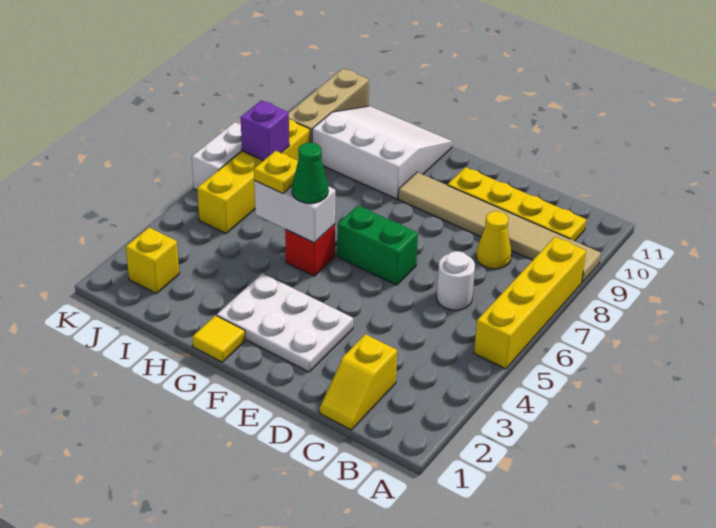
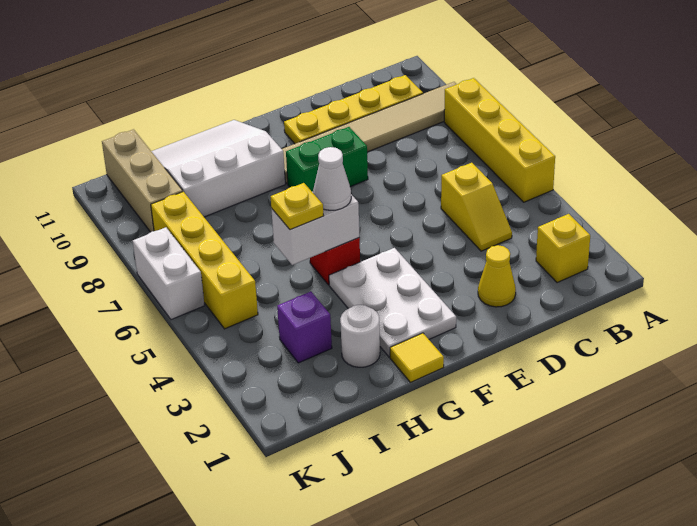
yellow slope C1:C2 level 1 top 2 -> yellow slope C4:C5 level 1 top 5
white round brick C6 level 1 -> white round brick H2 level 1
yellow cone C8 level 1 -> yellow cone D2 level 1
white plate E2:G3 level 1 -> white plate F2:G4 level 1
green brick E6:F6 level 1 -> green brick E8:F8 level 1
green cone G5 level 3 -> white cone G5 level 3
yellow brick J2 level 1 -> yellow brick B2 level 1
purple brick J7 level 2 -> purple brick I3 level 1

